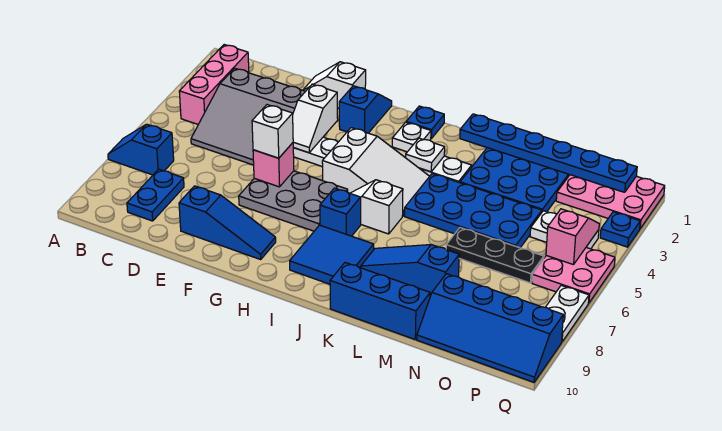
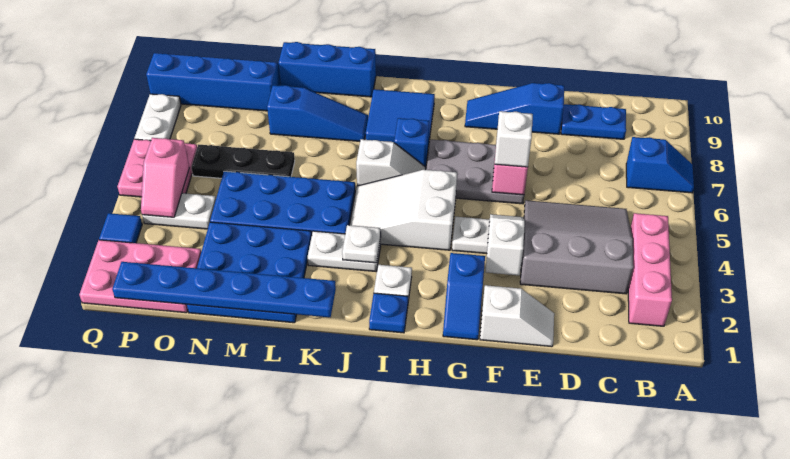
blue plate C8:C9 level 1 -> blue plate C9:D9 level 1
blue plate Q3 level 1 -> blue tile Q3 level 1

